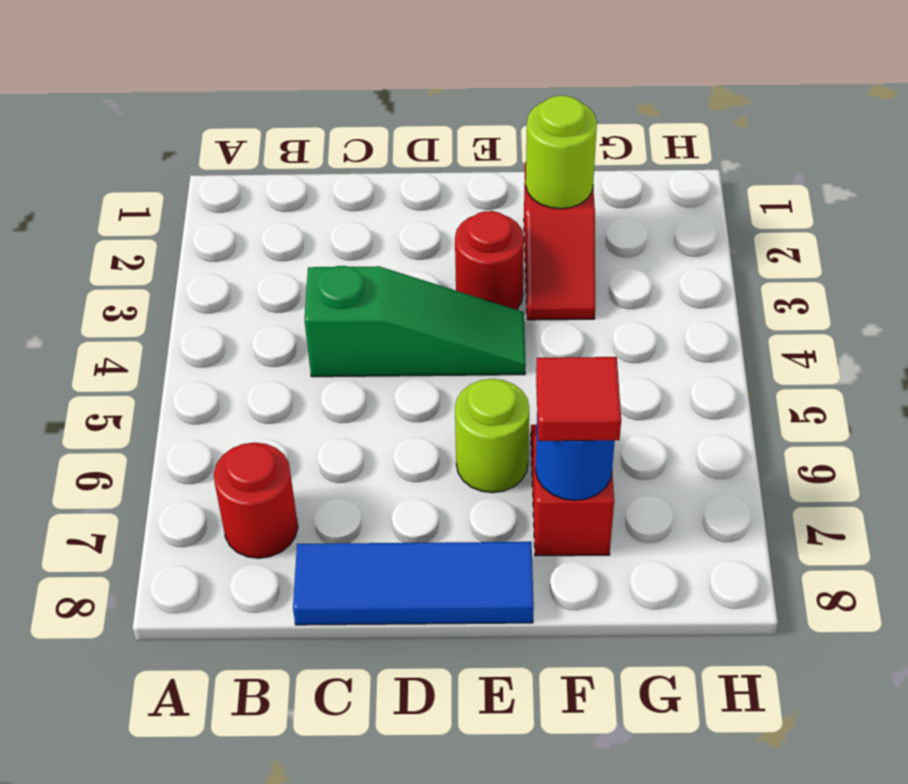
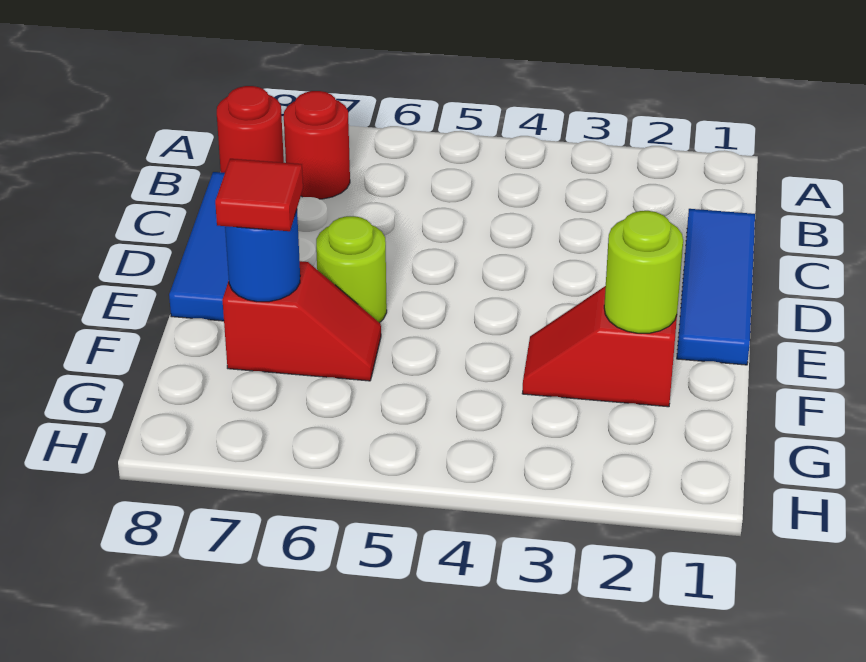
none -> blue tile C1:E1 level 1
green slope C4:E4 level 1 top C -> none
red round brick E3 level 1 -> red round brick B8 level 1

